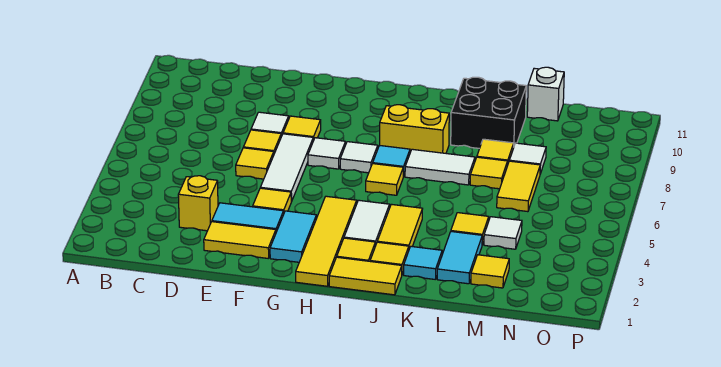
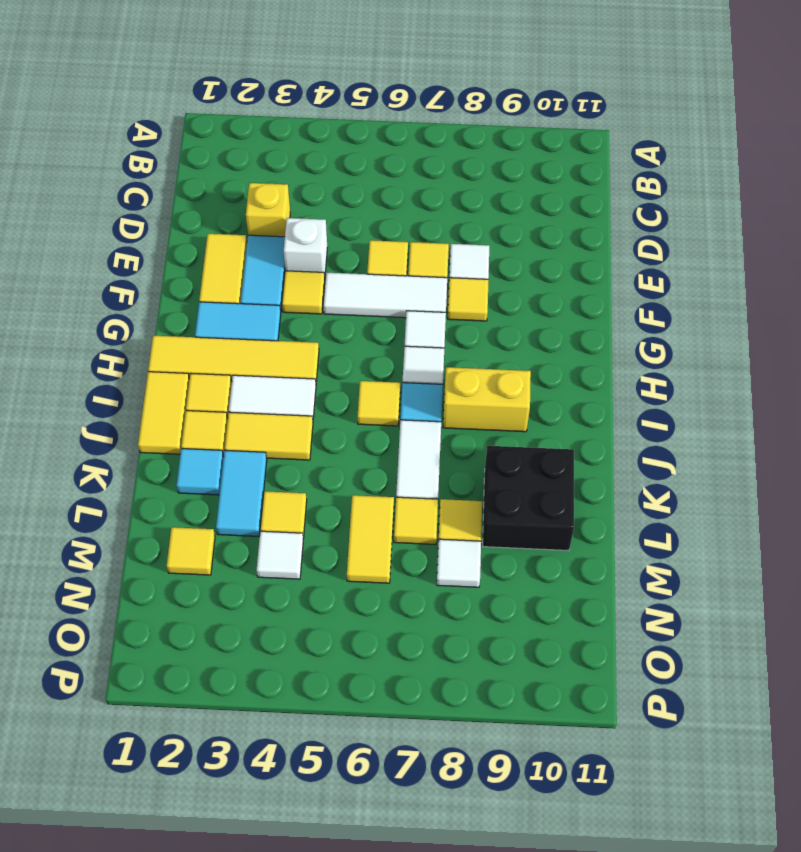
yellow brick I8:J8 level 1 -> yellow brick I8:I9 level 1
cyan tile L2:L3 level 1 -> cyan tile K3:L3 level 1
yellow tile M6:M7 level 1 -> yellow tile L6:M6 level 1
white brick M11 level 1 -> white brick E4 level 1

